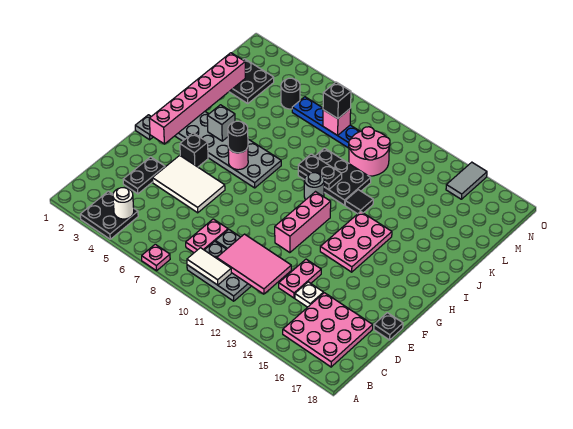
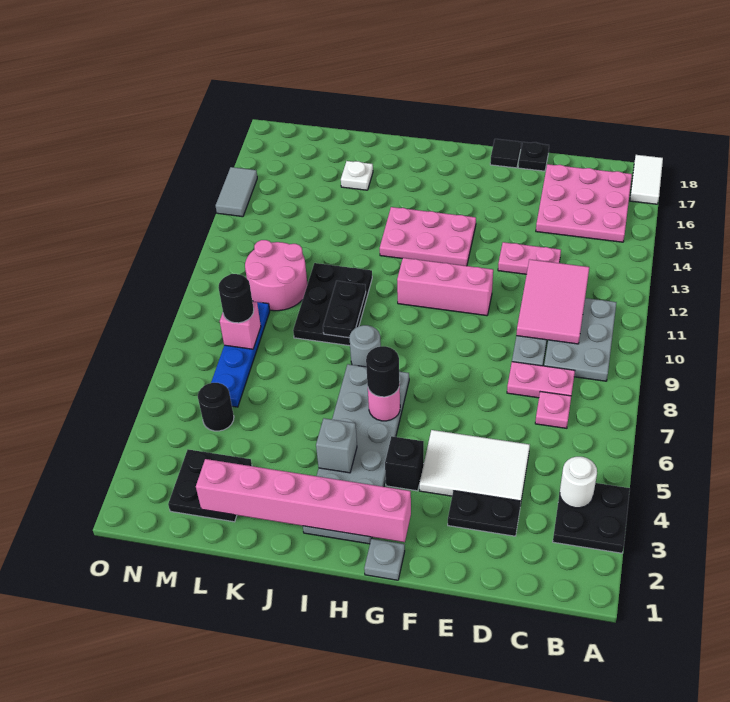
pink plate A7 level 1 -> pink plate C7 level 1
white tile B9:B10 level 2 -> white tile A17:A18 level 1
white plate D14 level 1 -> white plate K16 level 1
white tile E4:F6 level 1 -> white tile D4:F5 level 1
grey round brick I10 level 1 -> grey round brick I8 level 1
black tile J12 level 1 -> black tile F18 level 1
black brick M8 level 3 -> black round brick M8 level 3
grey tile N15:O15 level 1 -> grey tile O14:O15 level 1

